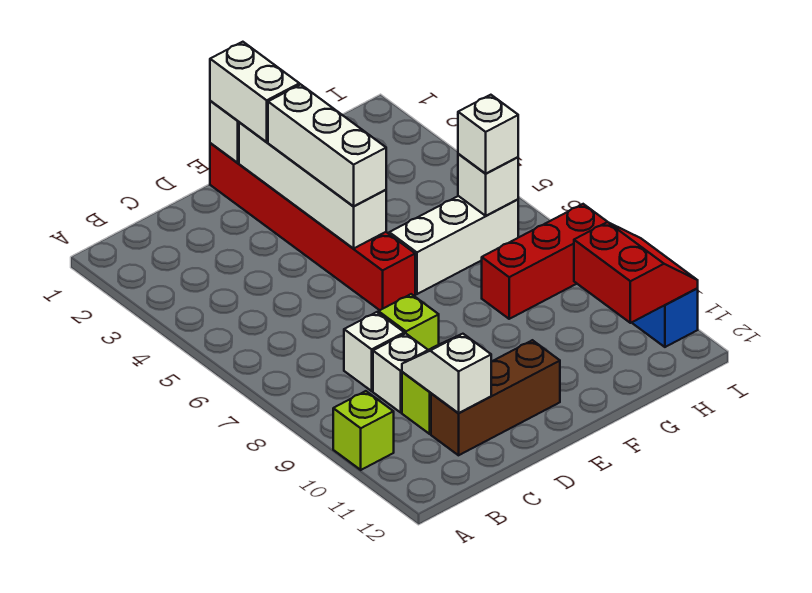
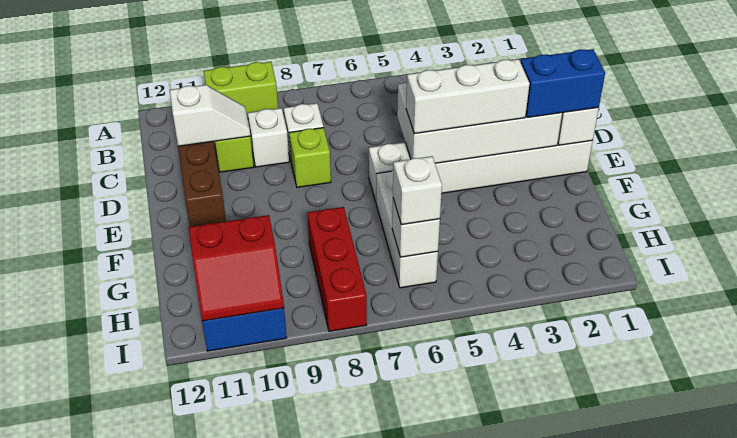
lime brick A10 level 1 -> lime brick A9:A10 level 1
red brick E1:E6 level 1 -> white brick E1:E6 level 1
white brick E1:E2 level 3 -> blue brick E1:E2 level 3
white brick E2:E5 level 2 -> white brick D2:E5 level 2

